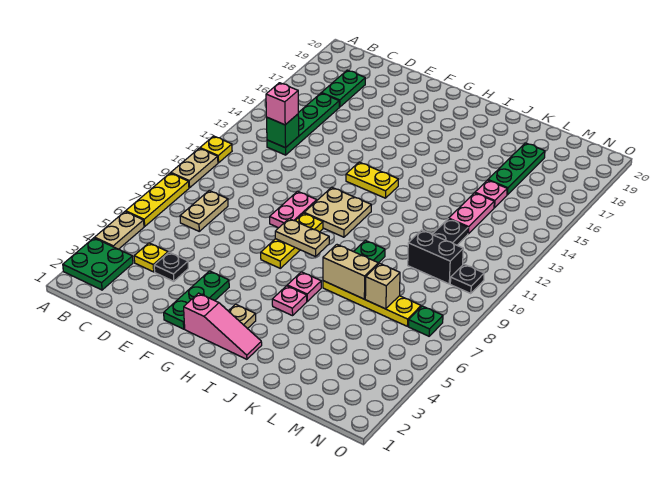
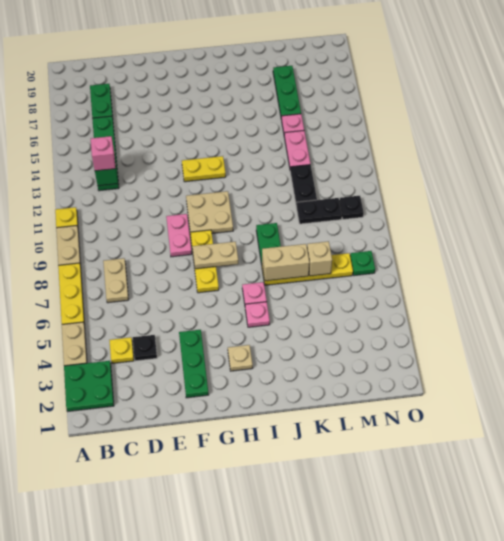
pink slope G2:I2 level 1 top G -> none
black brick L10:M10 level 1 -> black plate L10:M10 level 1

